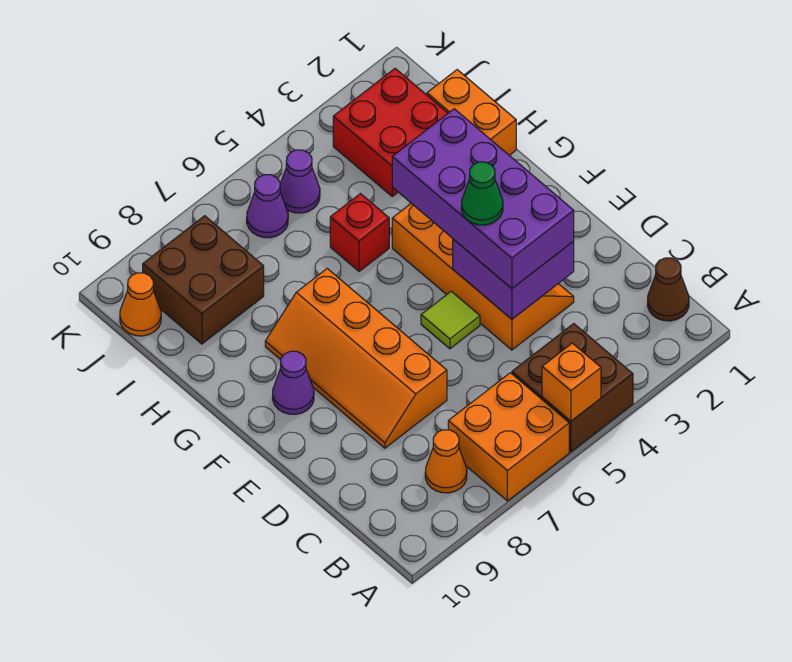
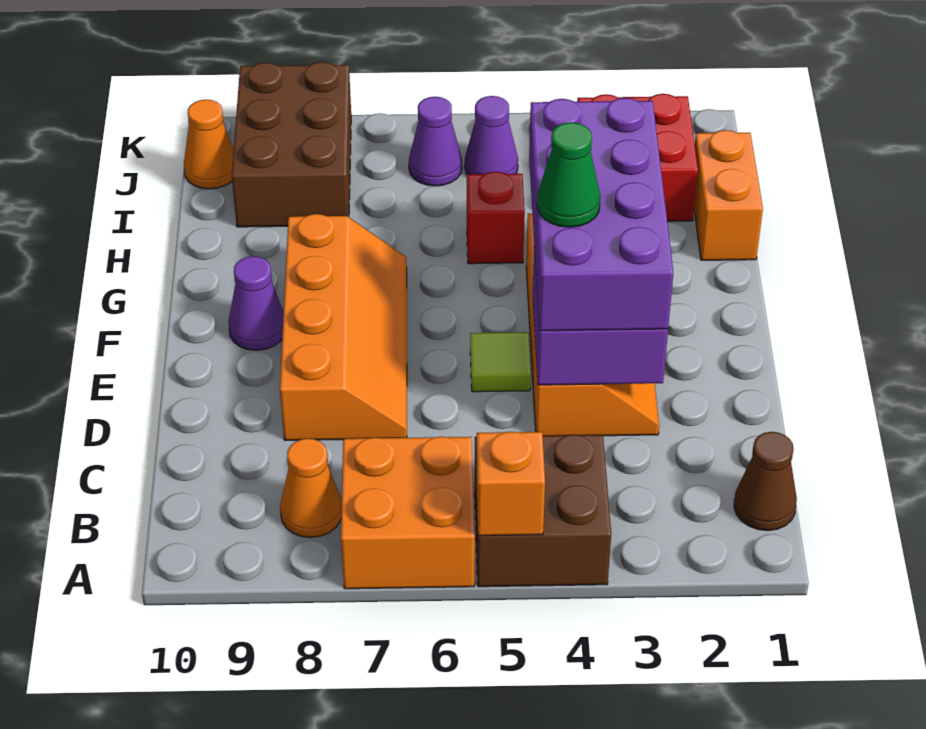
orange slope D7:G8 level 1 top 7 -> orange slope D7:G8 level 1 top 8
brown brick I8:J9 level 1 -> brown brick I8:K9 level 1

